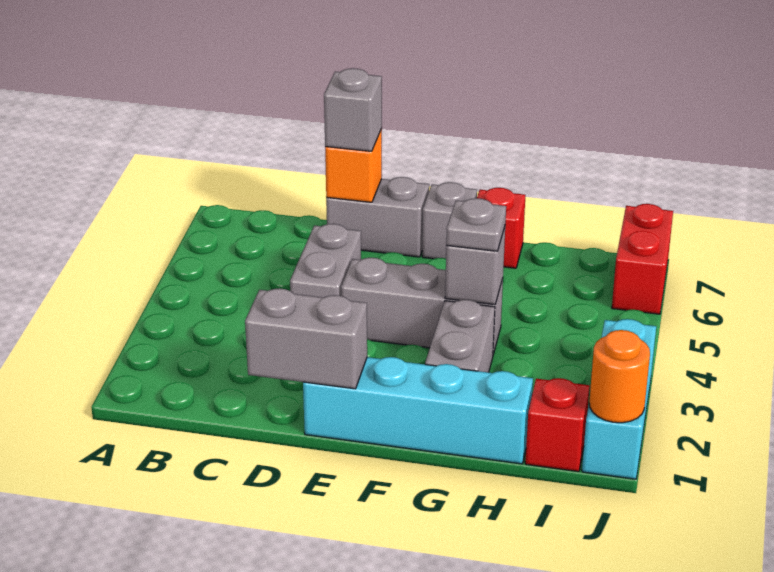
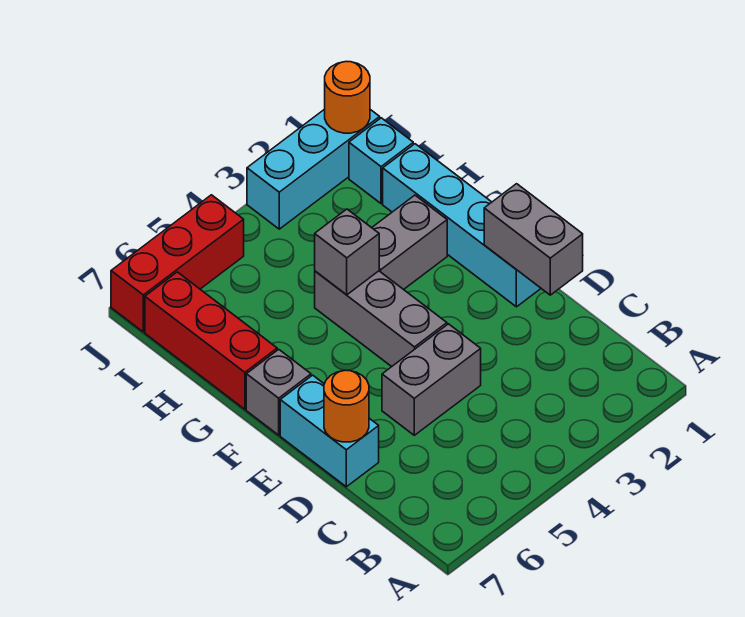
grey brick D7:E7 level 1 -> cyan brick D7:E7 level 1
orange brick D7 level 2 -> orange round brick D7 level 2
grey brick D7 level 3 -> none
grey plate G4 level 3 -> none
red brick G7 level 1 -> red brick G7:I7 level 1
red brick I1 level 1 -> cyan brick I1 level 1
red brick J6:J7 level 1 -> red brick J5:J7 level 1

